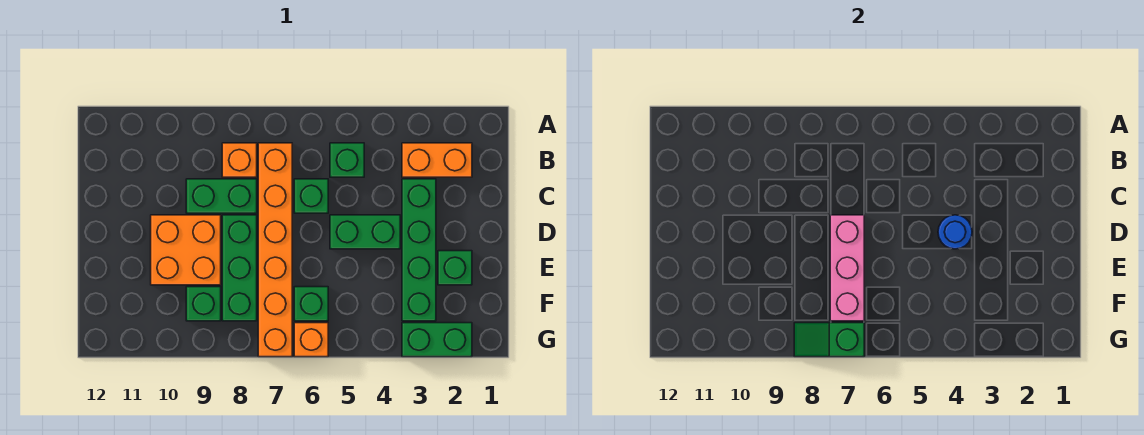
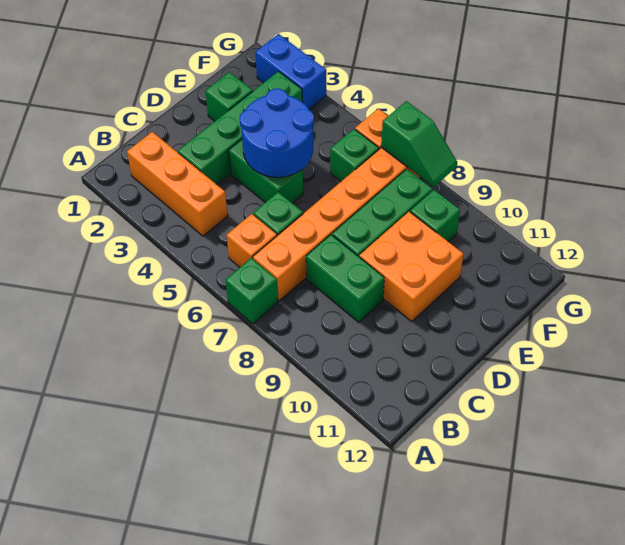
orange brick B2:B3 level 1 -> orange brick B2:B4 level 1
green brick B5 level 1 -> green brick A7 level 1
orange brick B8 level 1 -> orange brick B6 level 1
blue round brick D4 level 2 -> blue round brick D4:E5 level 2
pink brick D7:F7 level 2 -> none
green brick G2:G3 level 1 -> blue brick G2:G3 level 1

